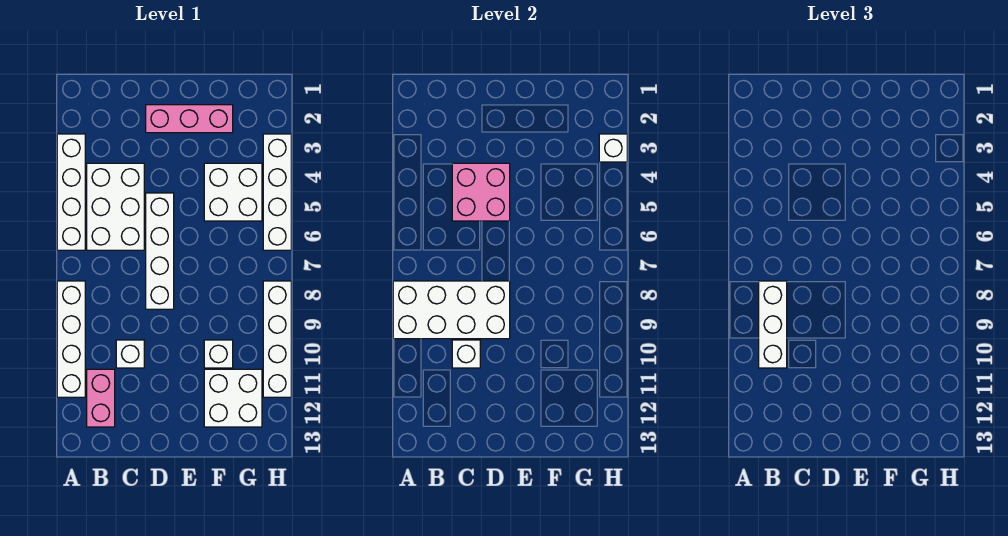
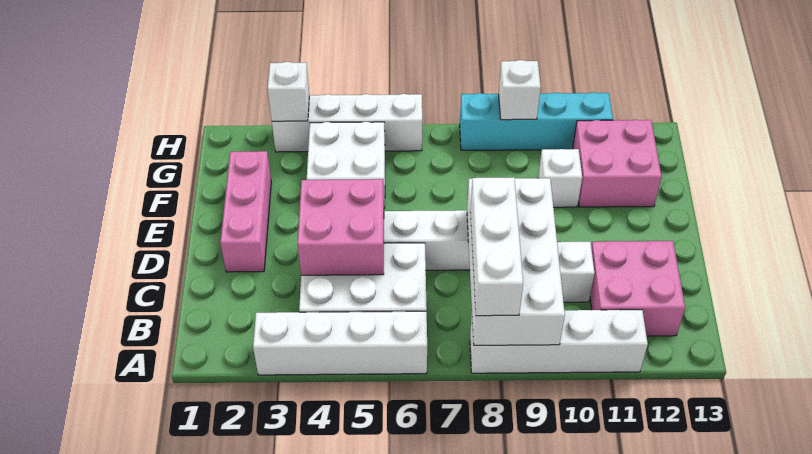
white brick B8:B10 level 3 -> white brick A8:C8 level 3
pink brick B11:B12 level 1 -> pink brick B11:C12 level 1
white brick C10 level 2 -> white brick H9 level 2
white brick F11:G12 level 1 -> pink brick F11:G12 level 1
white brick H8:H11 level 1 -> cyan brick H8:H11 level 1

